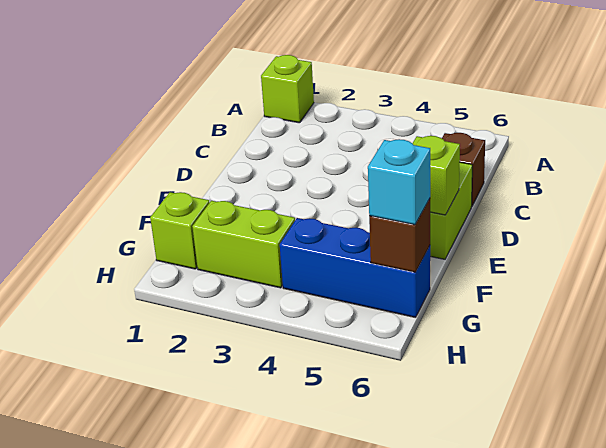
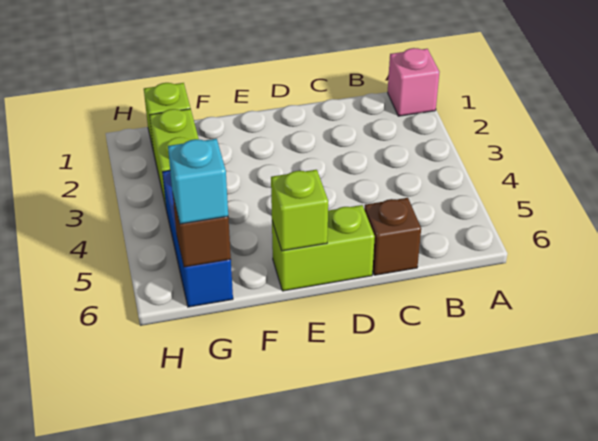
lime brick A1 level 1 -> pink brick A1 level 1

